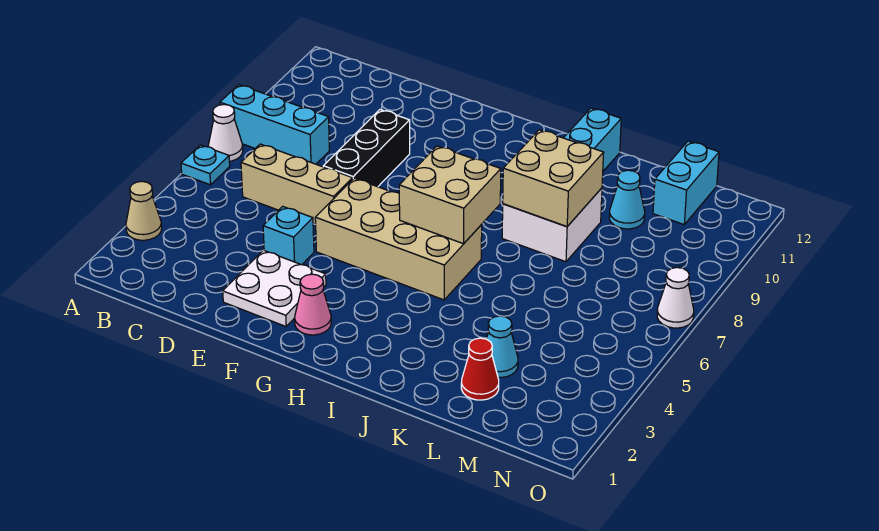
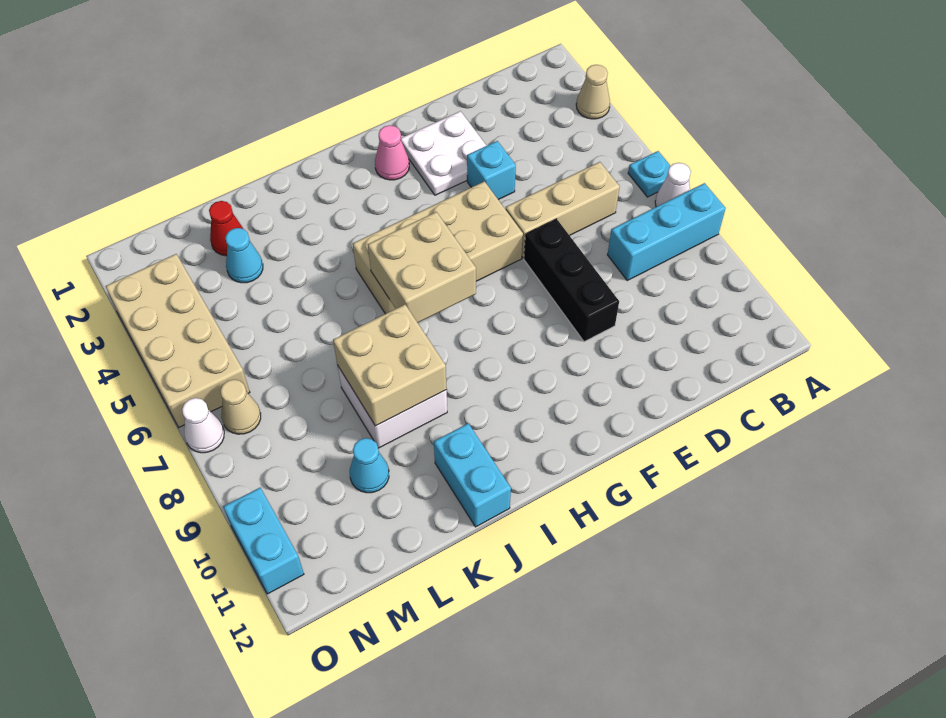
cyan brick M11:M12 level 1 -> cyan brick O10:O11 level 1
none -> tan brick N3:O6 level 1
none -> tan cone N7 level 1

